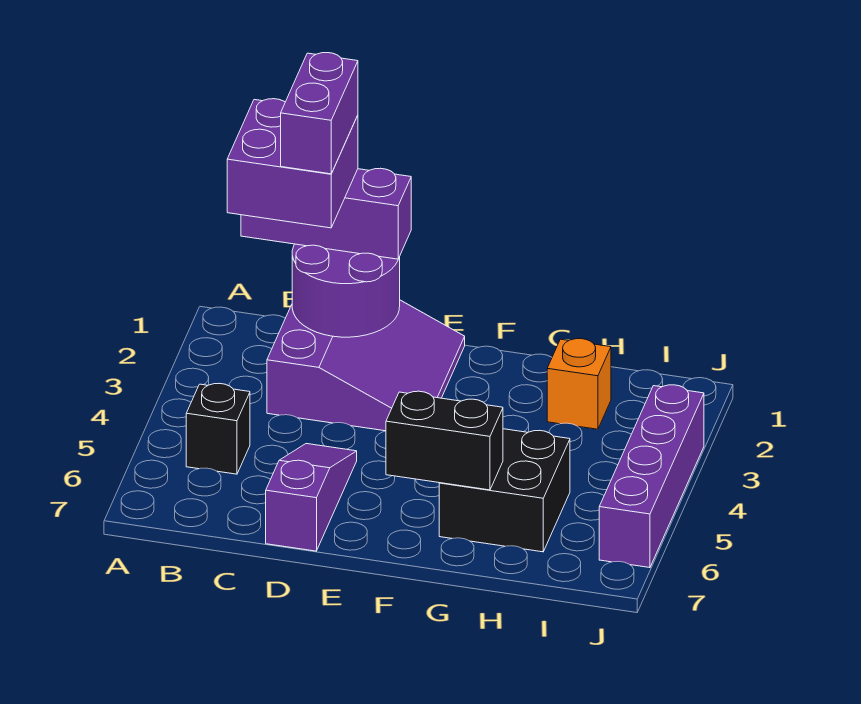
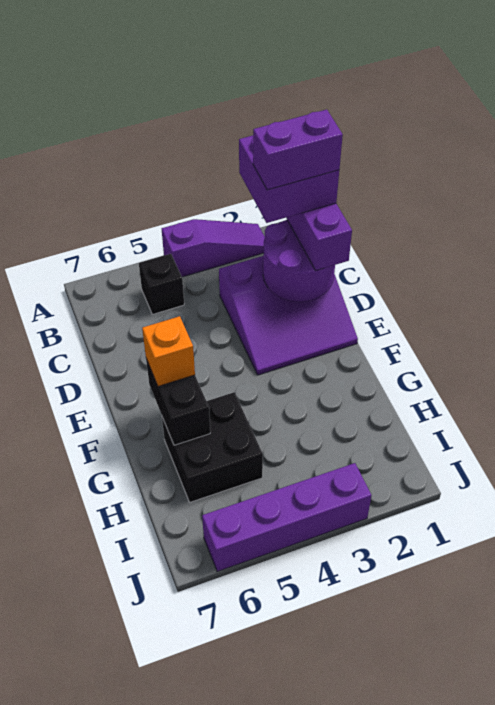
purple slope D5:D7 level 1 top 7 -> purple slope A2:A4 level 1 top 4
orange brick H2 level 1 -> orange brick F6 level 3

